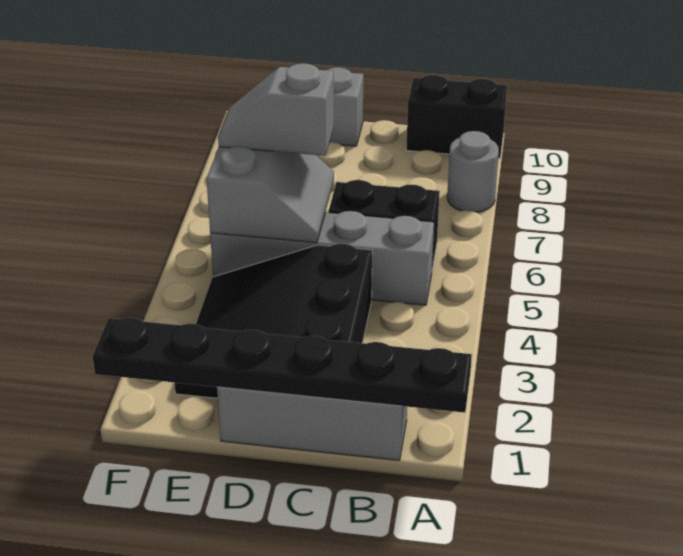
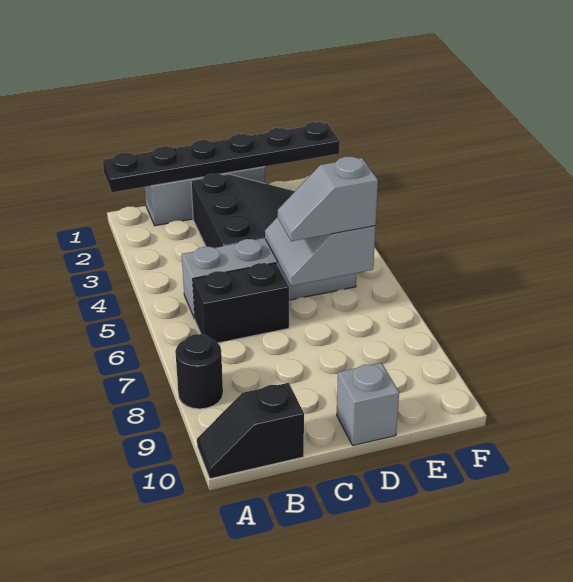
grey round brick A8 level 1 -> black round brick A8 level 1
black brick A10:B10 level 1 -> black slope A10:B10 level 1 top B
grey slope D6:E6 level 3 top D -> grey slope D6:E6 level 3 top E

